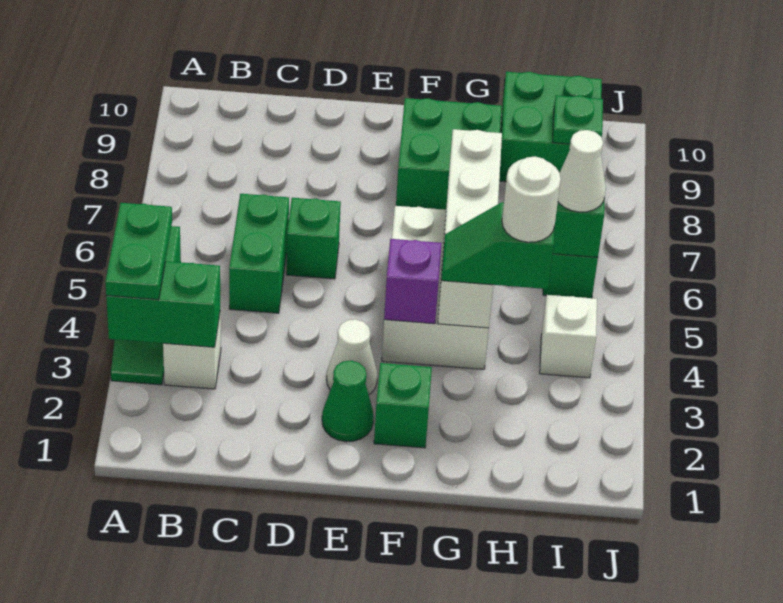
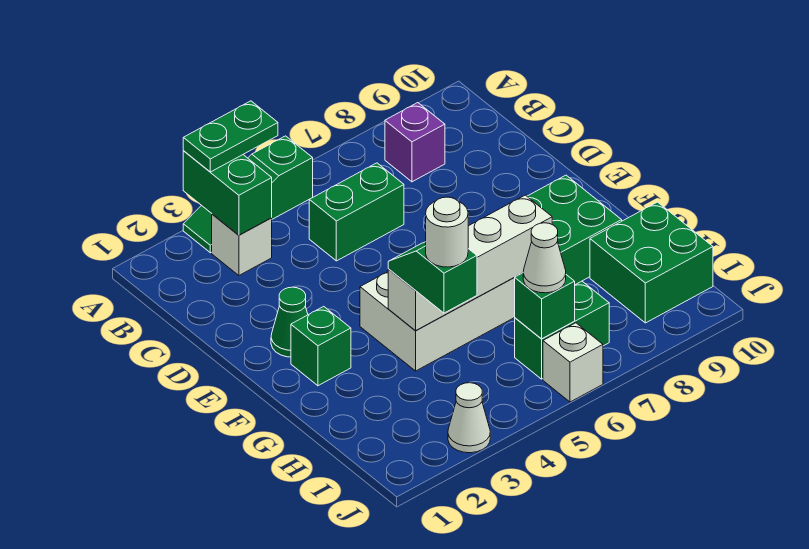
green brick D6 level 1 -> none
white cone E3 level 1 -> white cone J3 level 1
purple brick F4 level 2 -> purple brick B8 level 1
white brick I4 level 1 -> white brick J6 level 1
green plate I9 level 2 -> none

